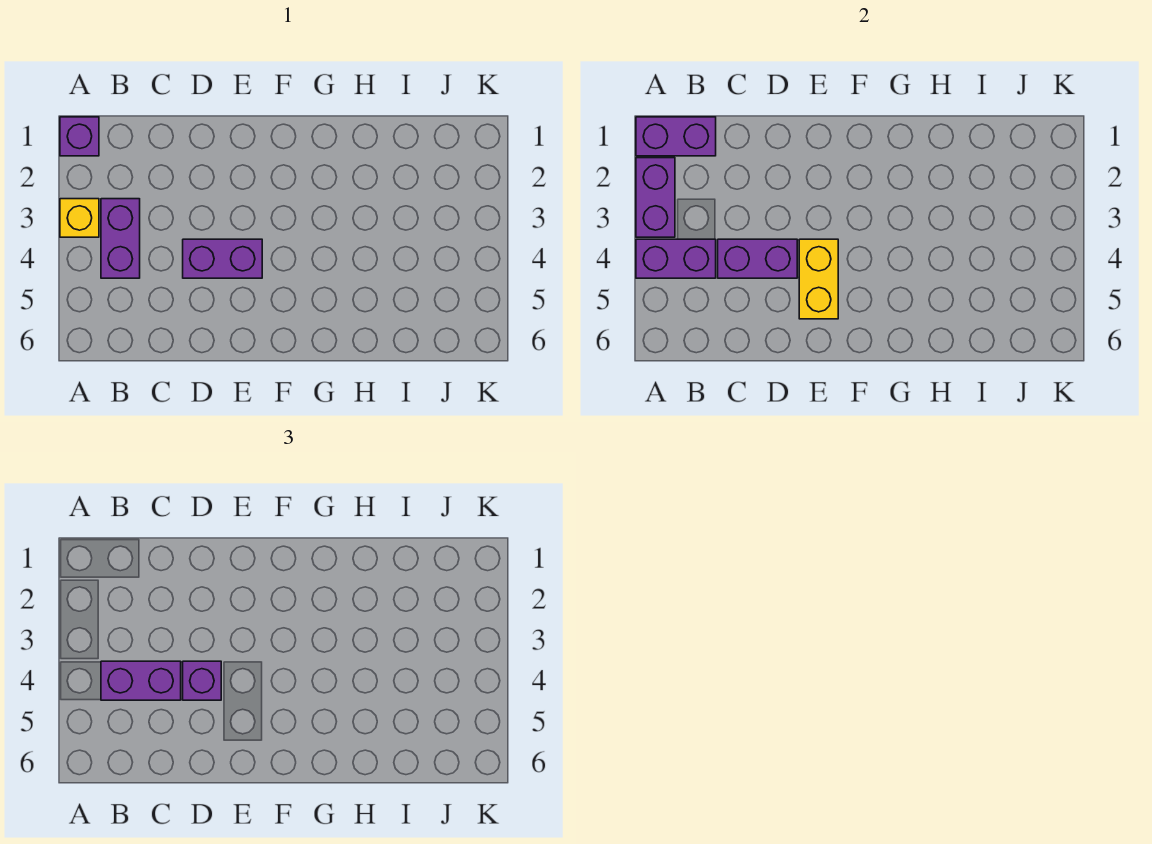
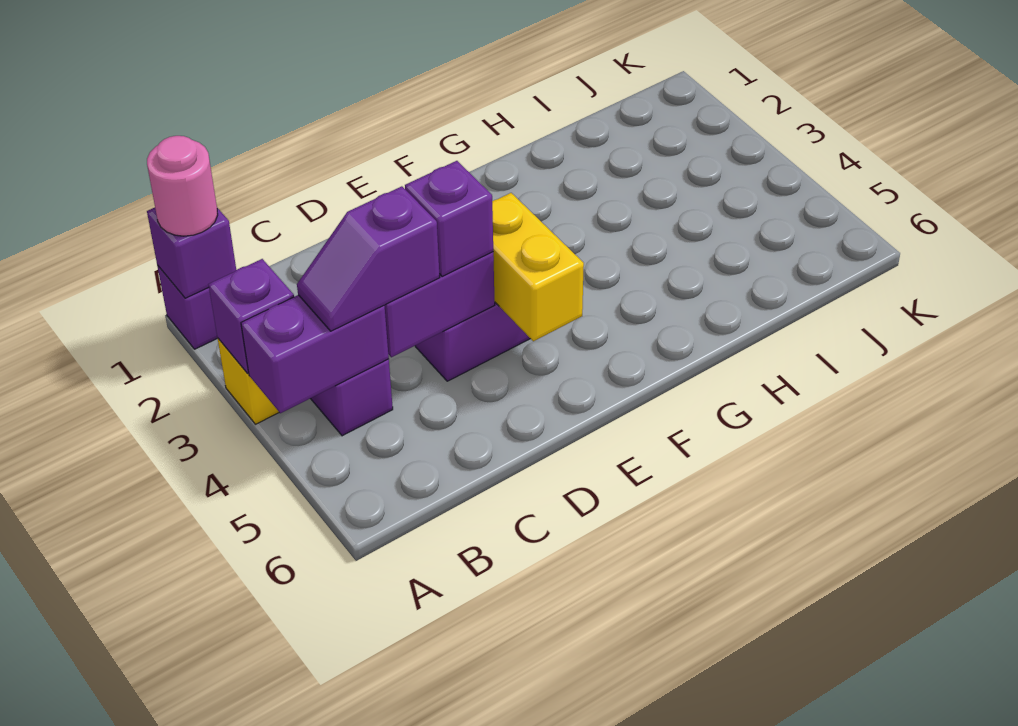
purple brick A1:B1 level 2 -> purple brick A1 level 2
none -> pink round brick A1 level 3
purple brick A2:A3 level 2 -> purple brick A3 level 2
purple brick B4:C4 level 3 -> purple slope B4:C4 level 3 top C

